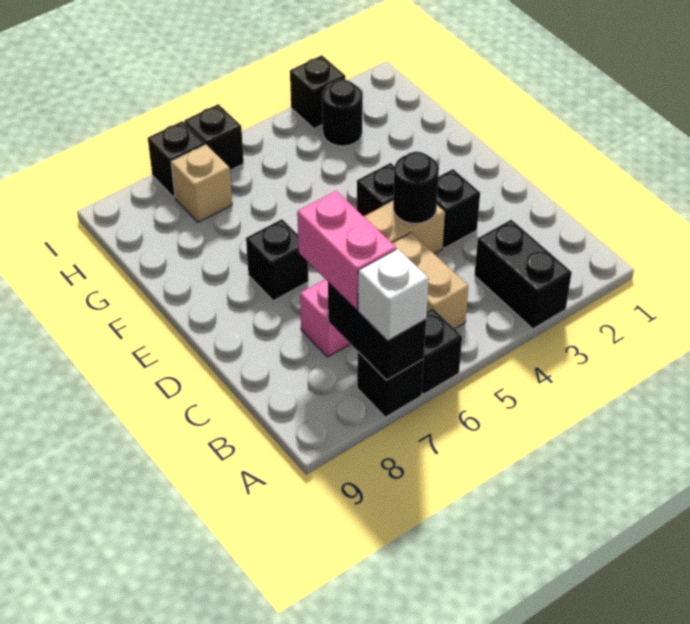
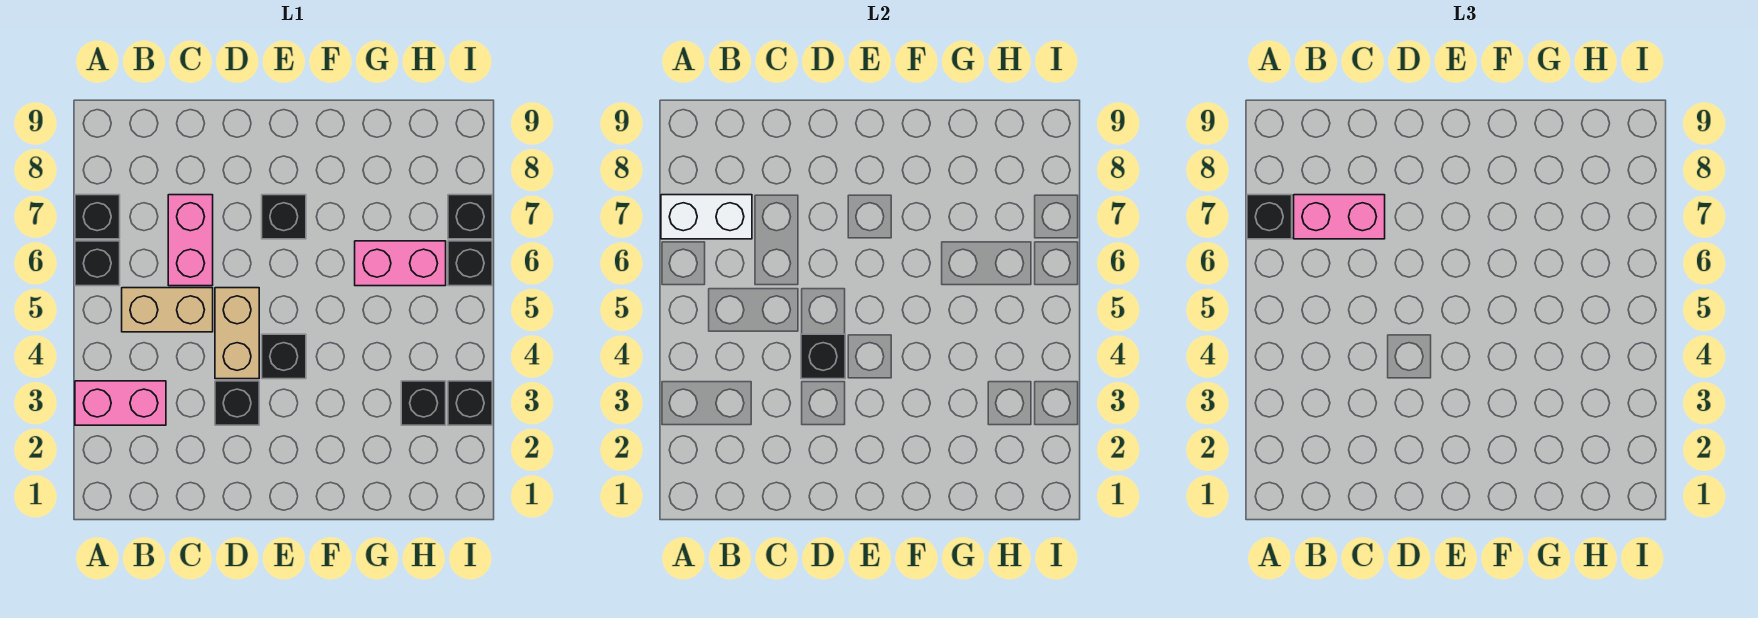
black brick A3:B3 level 1 -> pink brick A3:B3 level 1
black brick A7:B7 level 2 -> white brick A7:B7 level 2
white brick A7 level 3 -> black brick A7 level 3
black round brick D4 level 2 -> black brick D4 level 2
none -> pink brick G6:H6 level 1
black round brick H3 level 1 -> black brick H3 level 1
tan brick H7 level 1 -> none

